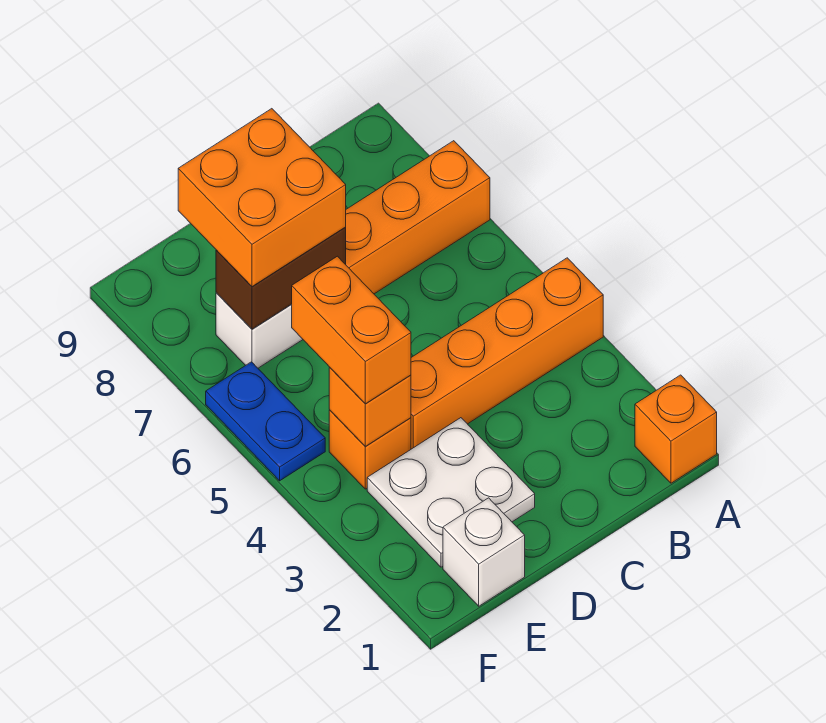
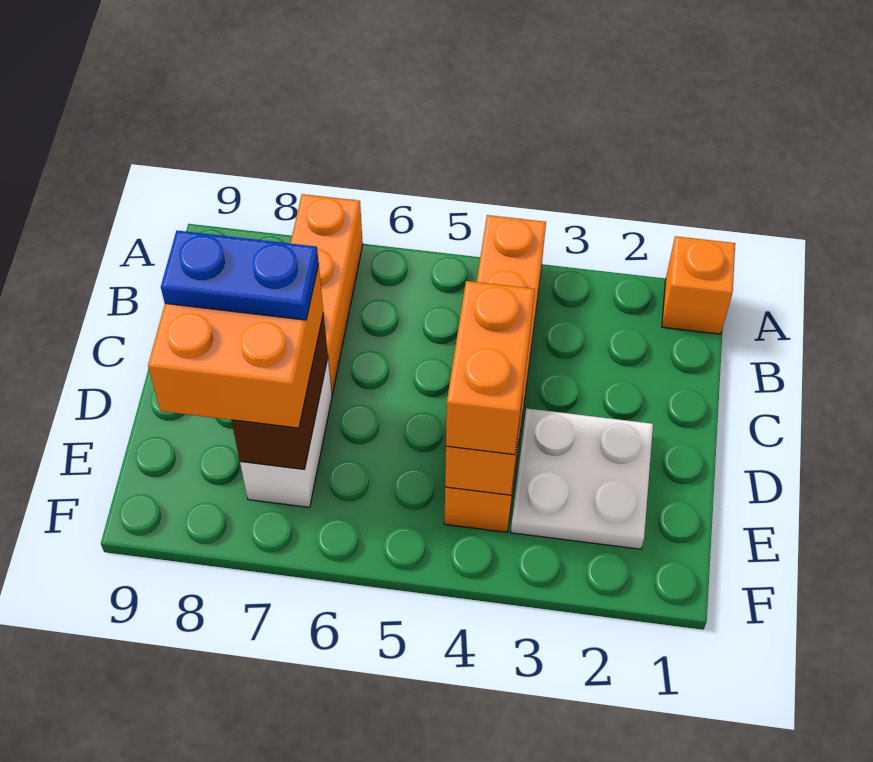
white brick E1 level 1 -> none
orange brick E4:E5 level 3 -> orange brick D4:E4 level 3
blue plate F5:F6 level 1 -> blue plate D7:D8 level 4

